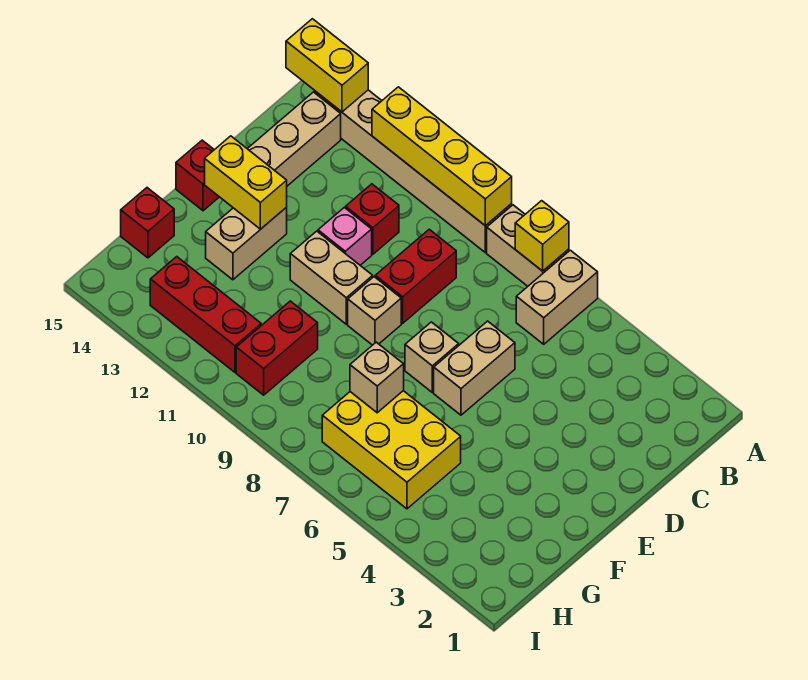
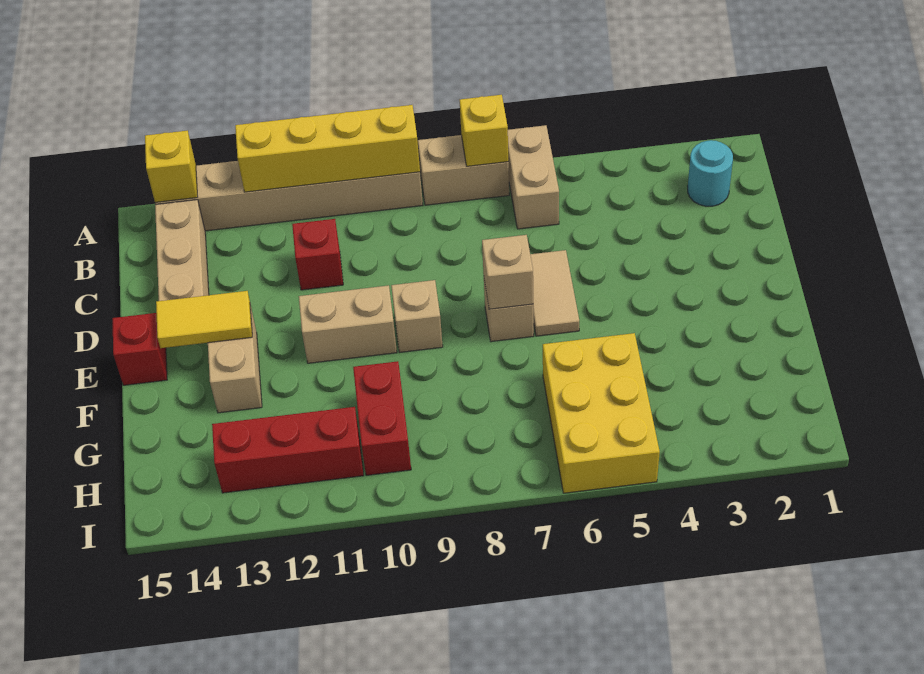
yellow brick A14:A15 level 2 -> yellow brick A14 level 2
none -> cyan round brick B2 level 1
red brick C9:D9 level 1 -> none
tan brick D6:E6 level 1 -> tan tile D6:E6 level 1
pink brick D11 level 1 -> none
yellow brick E13:E14 level 2 -> yellow tile E13:E14 level 2
yellow brick G5:H7 level 1 -> yellow brick G5:I6 level 1
tan brick G7 level 2 -> tan brick E7 level 2
red brick G15 level 1 -> none

